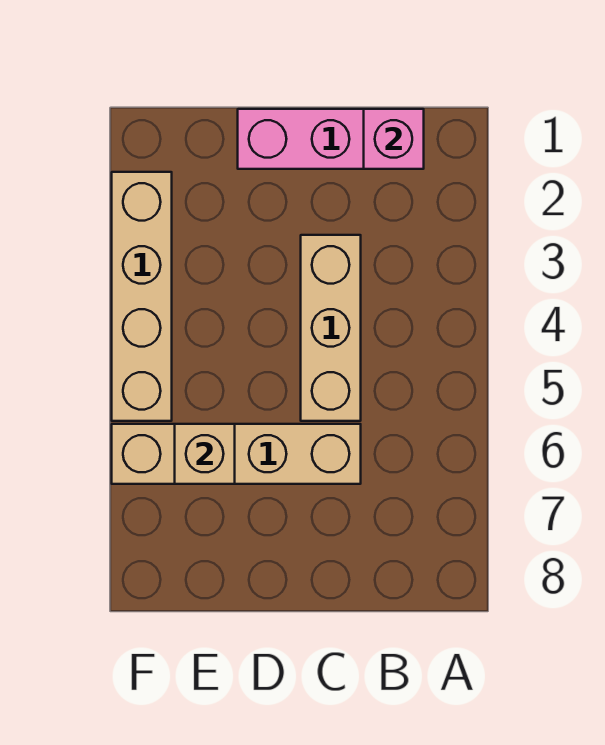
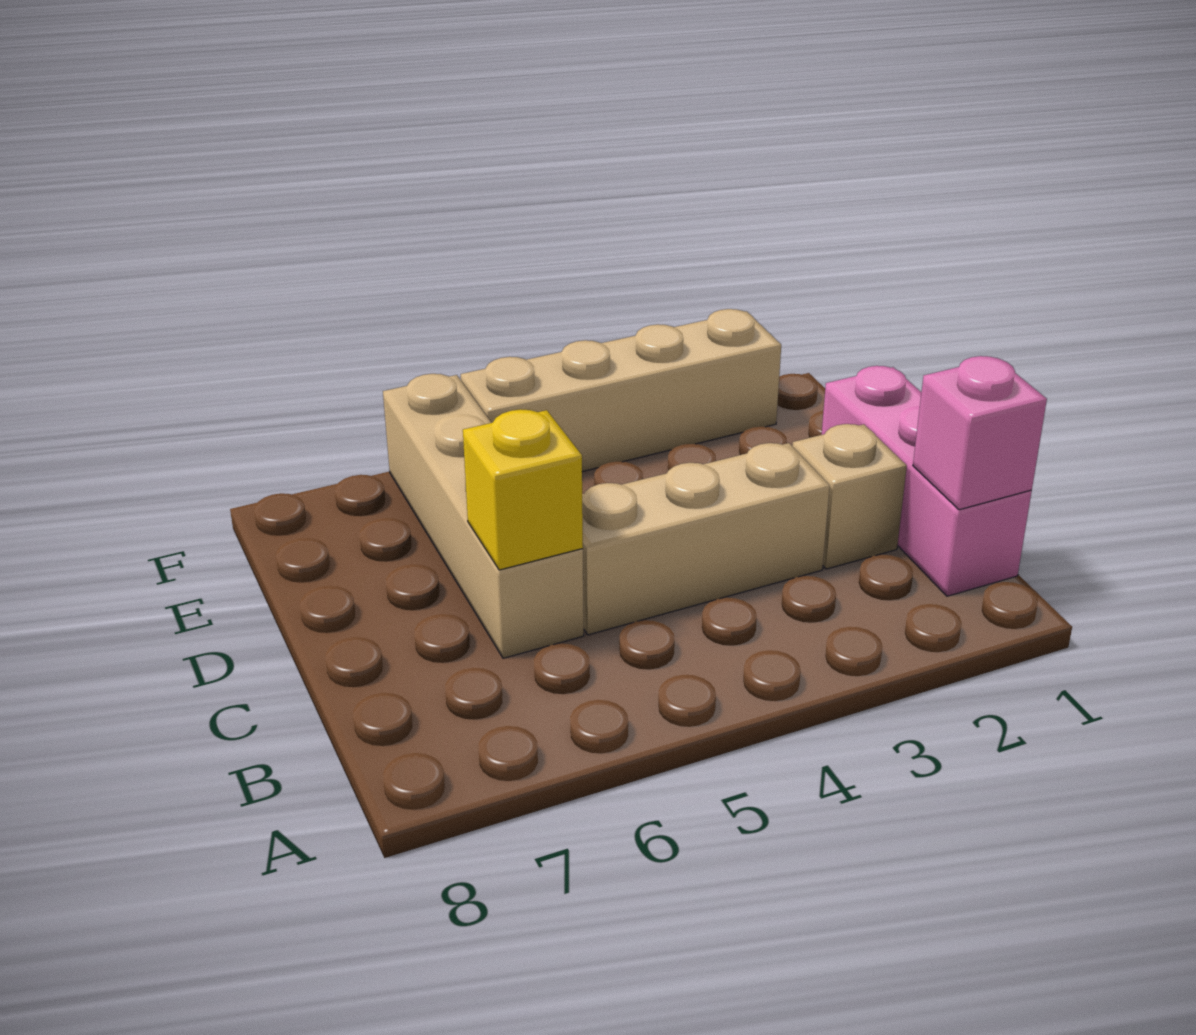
none -> yellow brick C6 level 2
tan brick E6 level 2 -> tan brick C2 level 1

